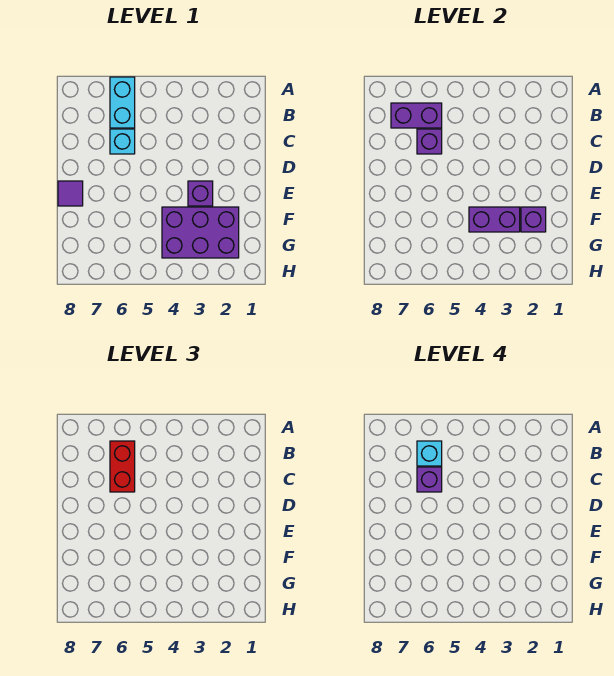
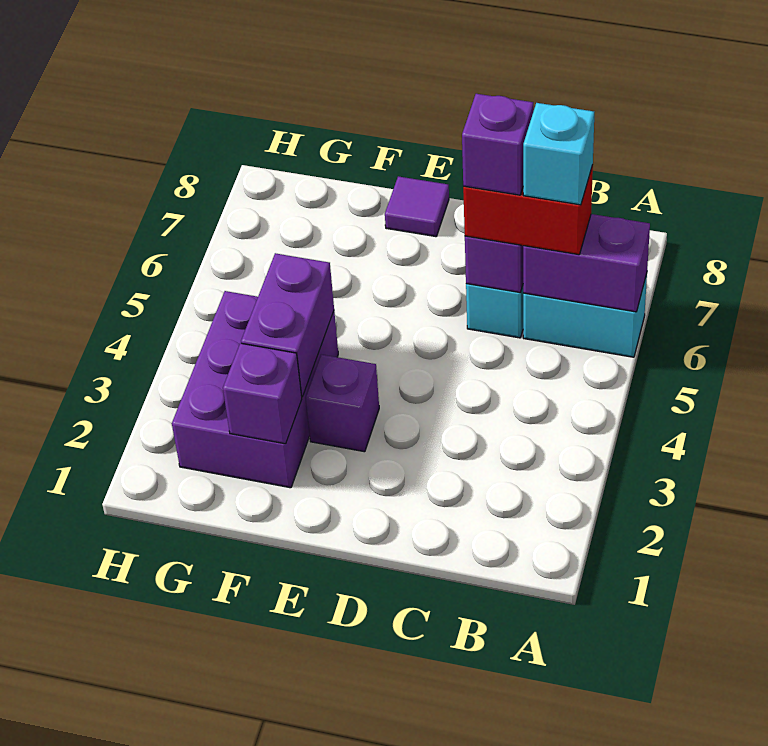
purple brick B6:B7 level 2 -> purple brick A6:B6 level 2

